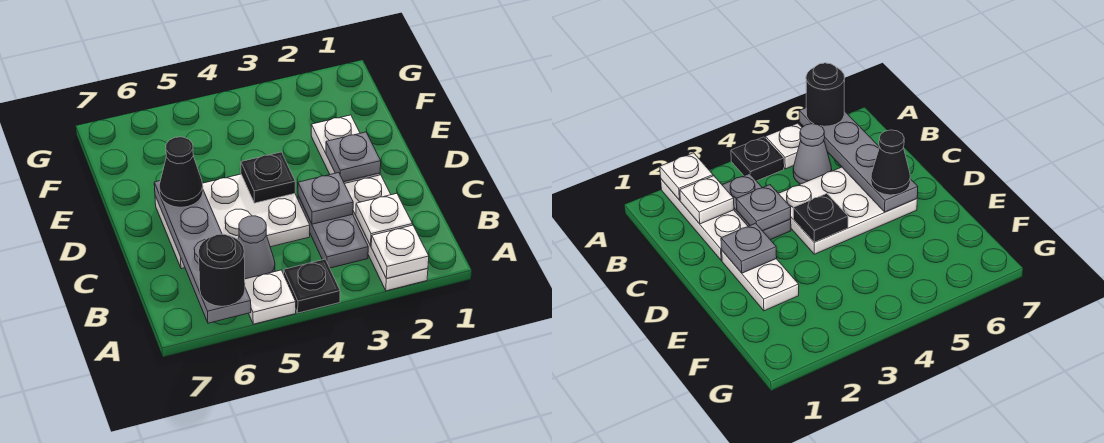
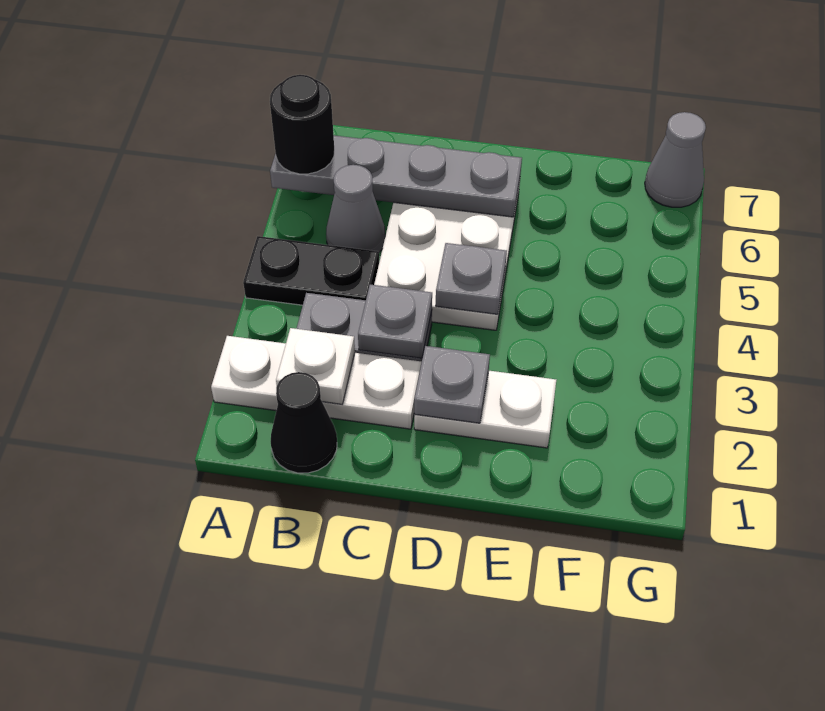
white plate A2 level 2 -> none
black plate A4 level 1 -> black plate A4:B4 level 1
white plate A5 level 1 -> none
black plate D4 level 2 -> grey plate D4 level 2
black cone D6 level 3 -> black cone B1 level 1
none -> grey cone G7 level 1

